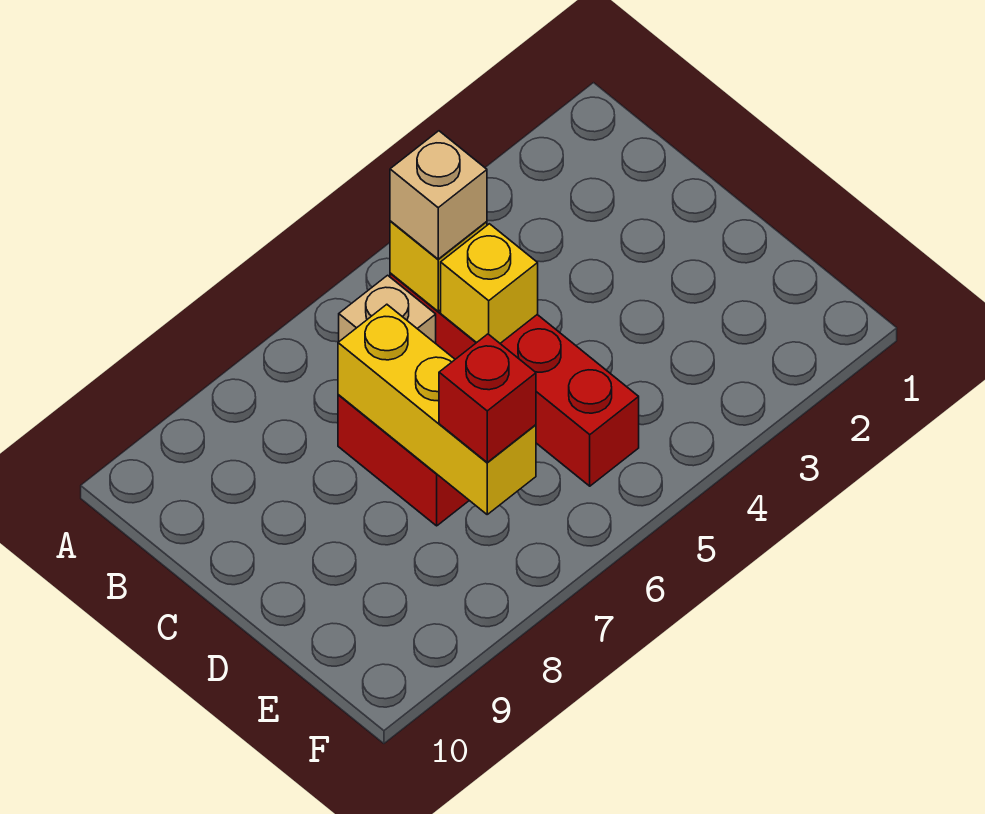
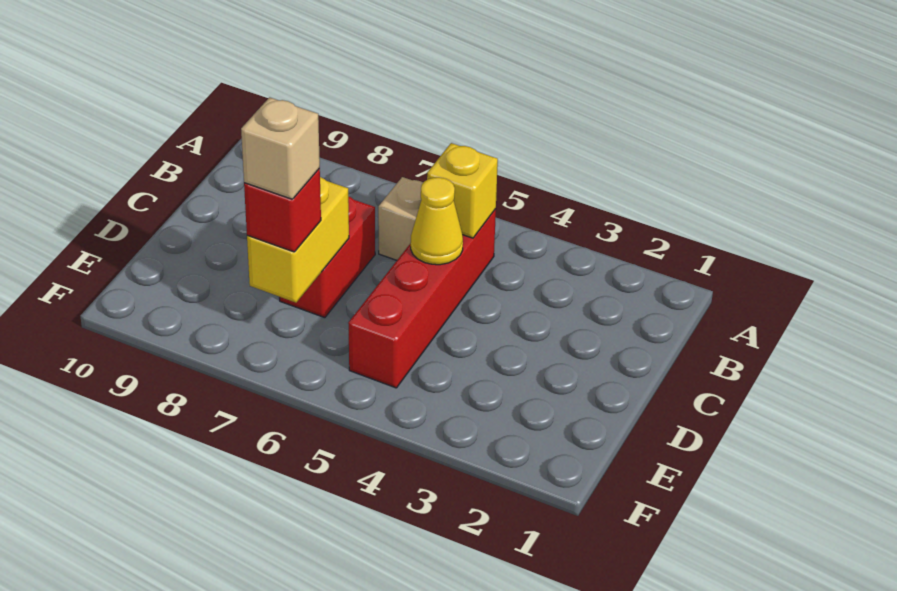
tan brick B5 level 3 -> tan brick E7 level 4
yellow brick C5 level 2 -> yellow cone C5 level 2
yellow brick C7:E7 level 2 -> yellow brick D7:E7 level 2

